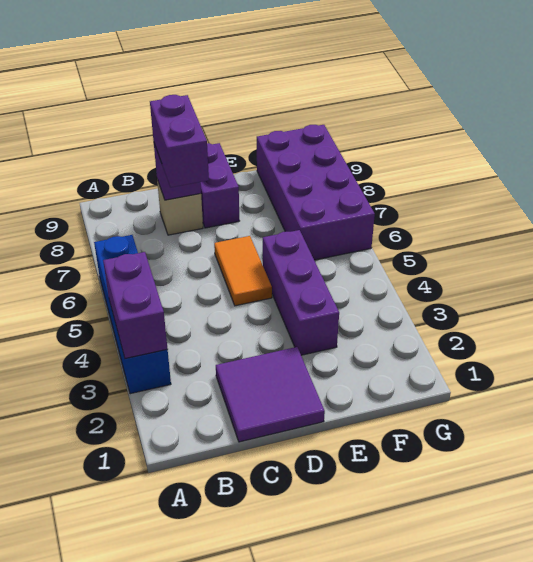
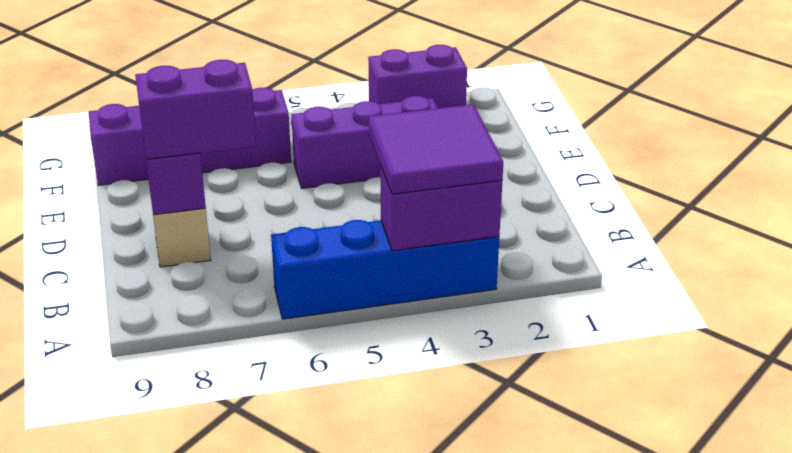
purple tile C1:D2 level 1 -> purple tile A3:B4 level 3
orange tile D5:D6 level 1 -> none
purple brick D8:D9 level 1 -> purple brick G2:G3 level 1
purple brick F6:G9 level 1 -> purple brick F6:F9 level 1

